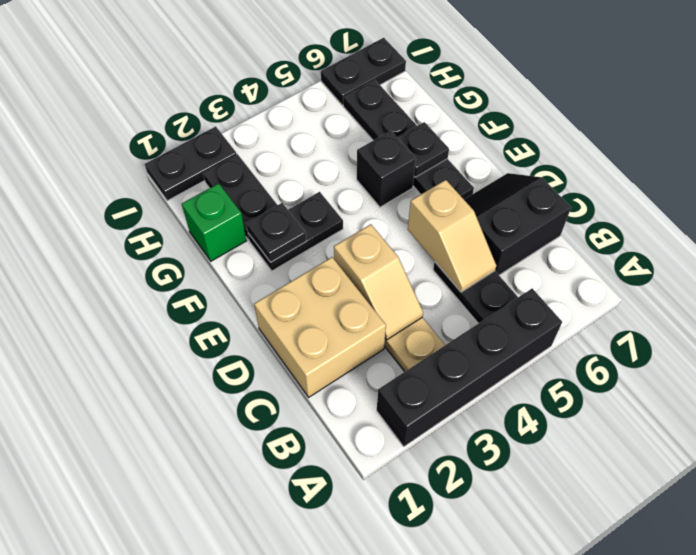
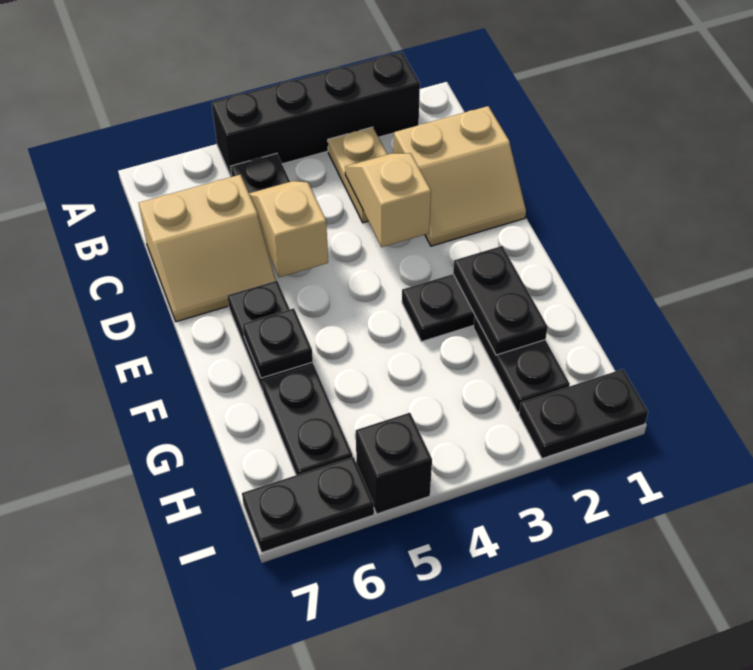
tan brick C1:D2 level 1 -> tan slope C1:D2 level 1 top C
black slope C6:D7 level 1 top C -> tan slope C6:D7 level 1 top C
black plate F2 level 2 -> black plate F2:G2 level 2
black brick F5 level 1 -> black brick I5 level 1
green brick G1 level 1 -> none

